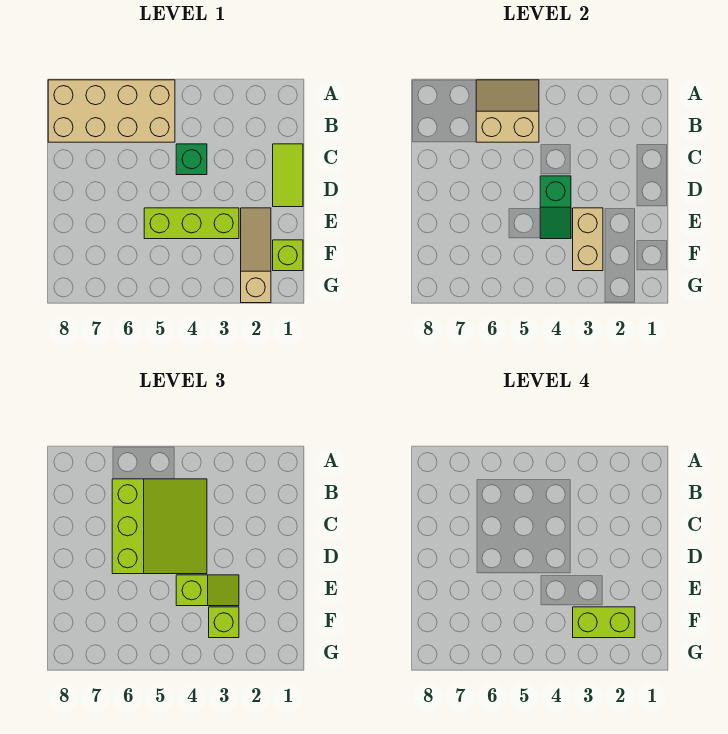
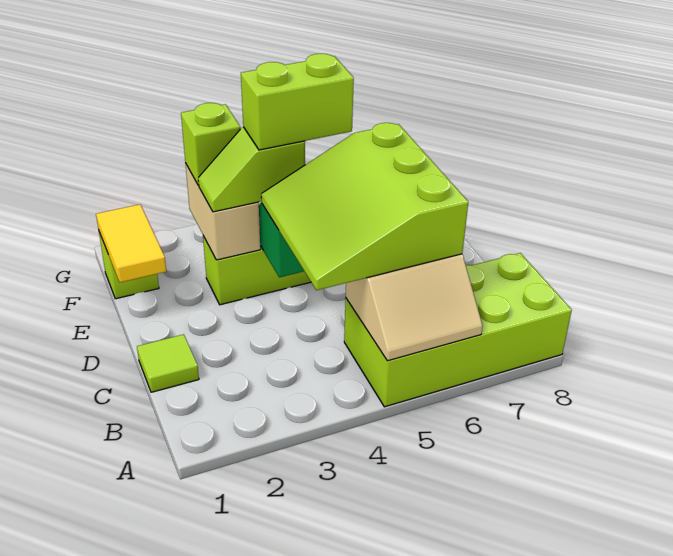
tan brick A5:B8 level 1 -> lime brick A5:B8 level 1
lime tile C1:D1 level 1 -> lime tile C1 level 1
green brick C4 level 1 -> none
none -> yellow tile E1:F1 level 2
tan slope E2:G2 level 1 top G -> none
lime brick F2:F3 level 4 -> lime brick E4:E5 level 4

